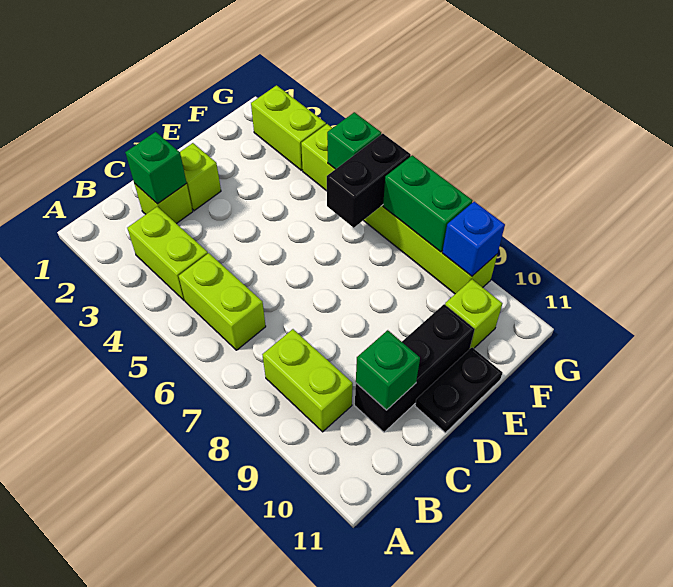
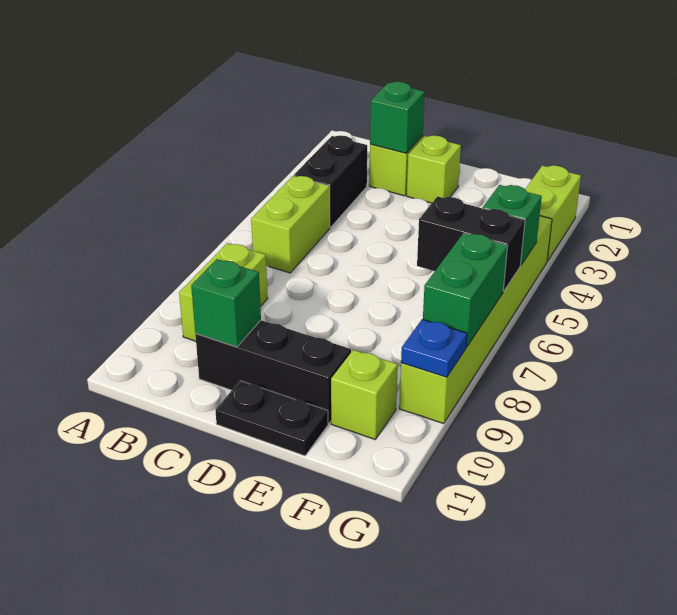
lime brick B3:B4 level 1 -> black brick B3:B4 level 1
blue brick G9 level 2 -> blue plate G9 level 2

